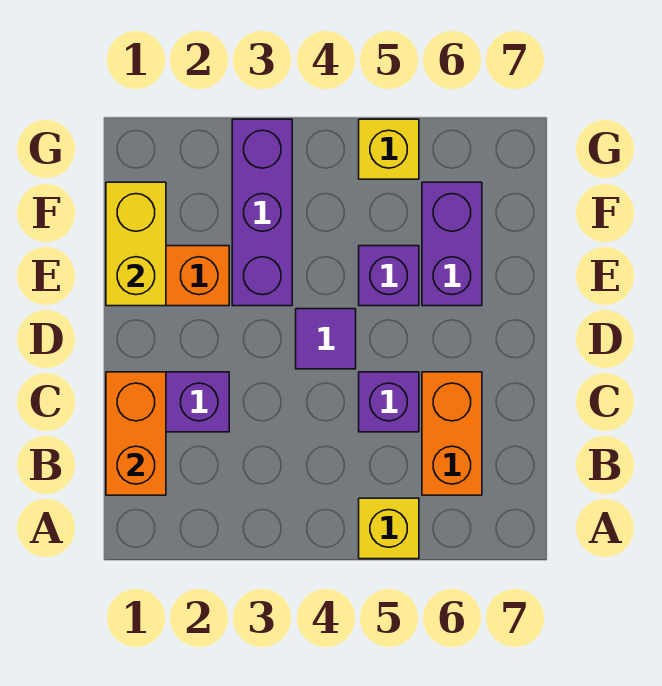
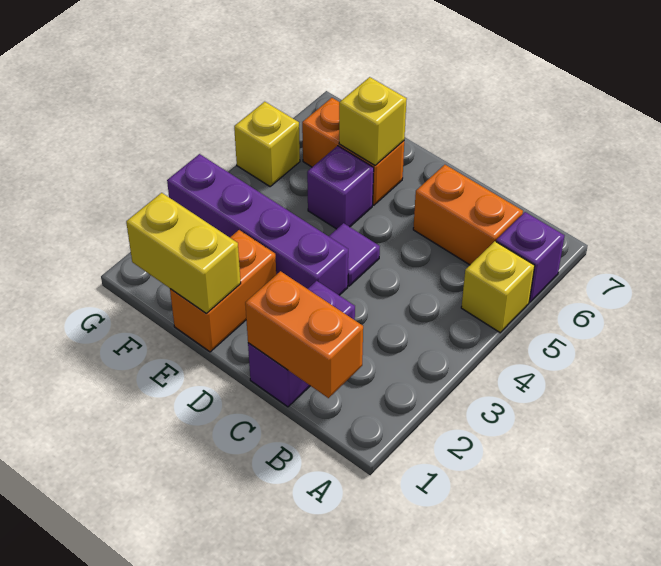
purple brick C5 level 1 -> purple brick A6 level 1
purple brick E3:G3 level 1 -> purple brick D3:G3 level 1
purple brick E6:F6 level 1 -> orange brick E6:F6 level 1
none -> yellow brick E6 level 2

